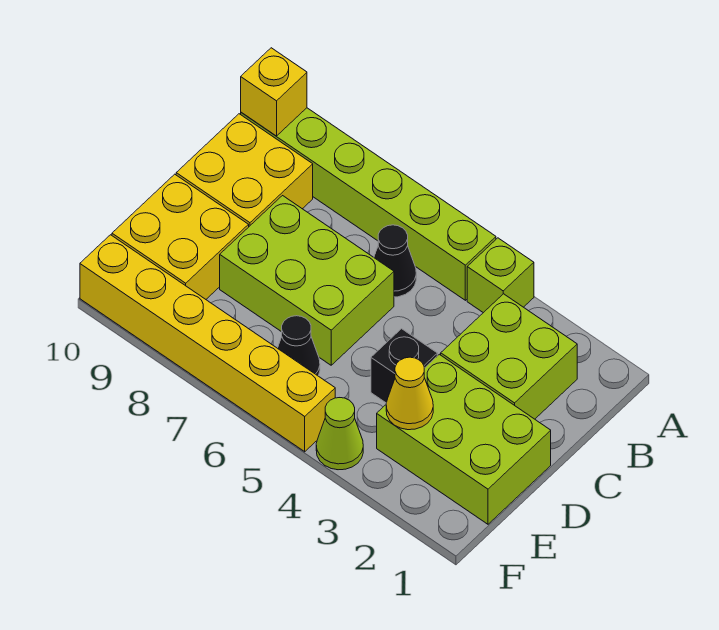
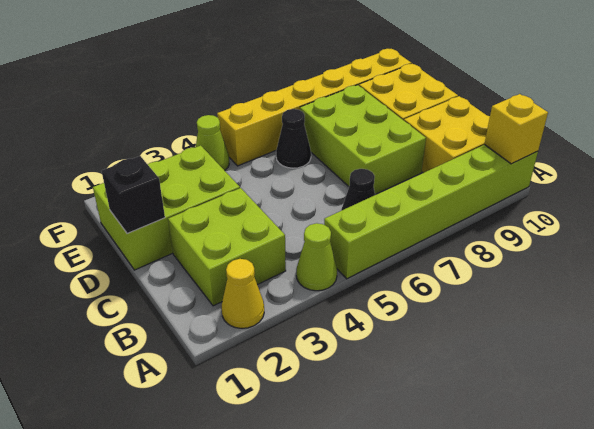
lime brick A4 level 1 -> lime cone A4 level 1
lime brick C6:D8 level 1 -> lime brick C7:E8 level 1
black brick D4 level 1 -> black brick D1 level 2
yellow cone E3 level 2 -> yellow cone A2 level 1

